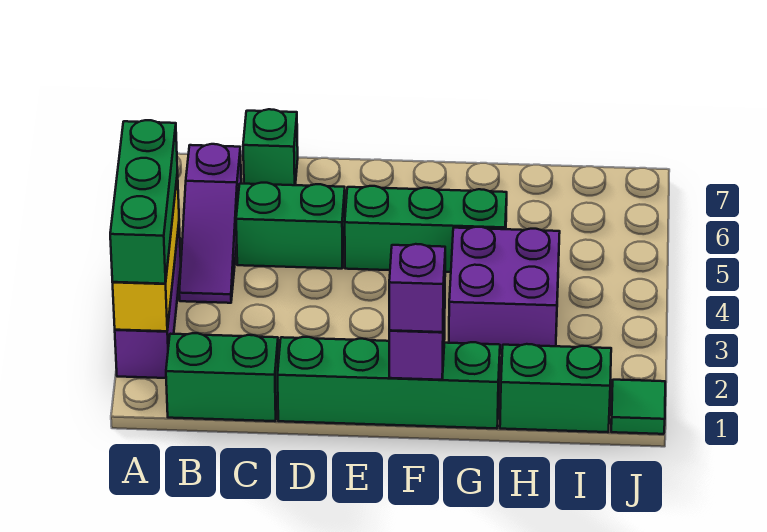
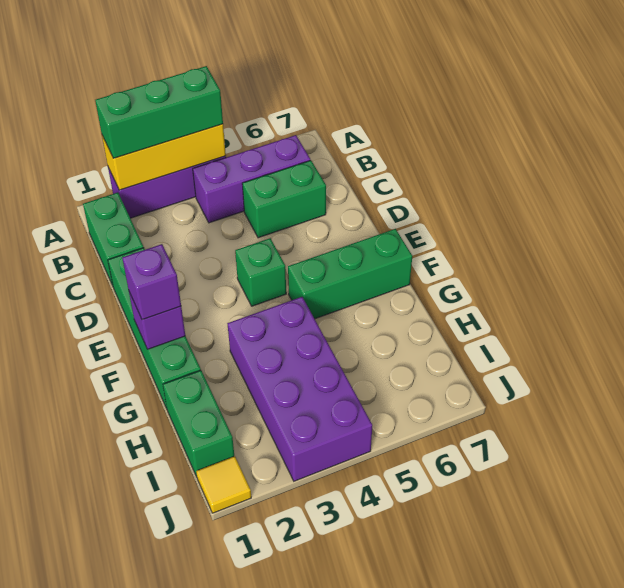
purple slope B4:B6 level 1 top 6 -> purple brick B4:B6 level 1
green brick C5:D5 level 1 -> green brick C5:C6 level 1
green brick C7 level 1 -> green brick E4 level 1
green brick E5:G5 level 1 -> green brick F5:F7 level 1
purple brick G3:H4 level 1 -> purple brick G3:J4 level 1
green tile J1 level 1 -> yellow tile J1 level 1

